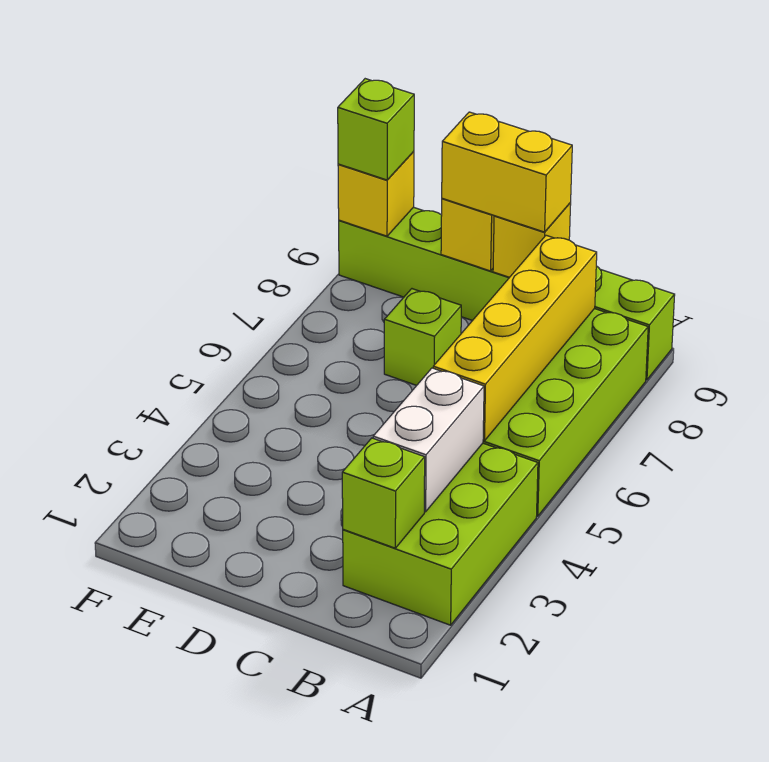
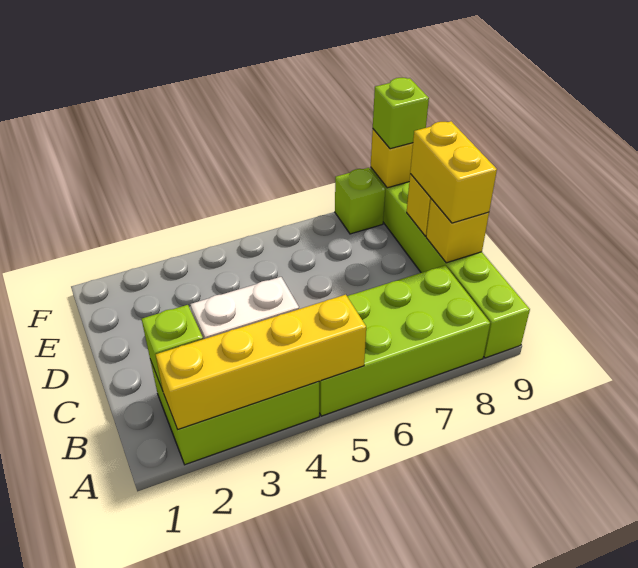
yellow brick B5:B8 level 2 -> yellow brick A2:A5 level 2
lime brick D7 level 1 -> lime brick F8 level 1

